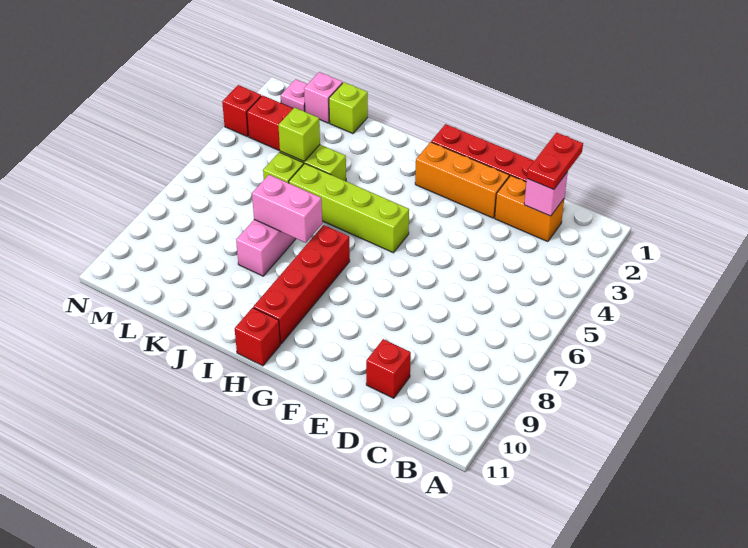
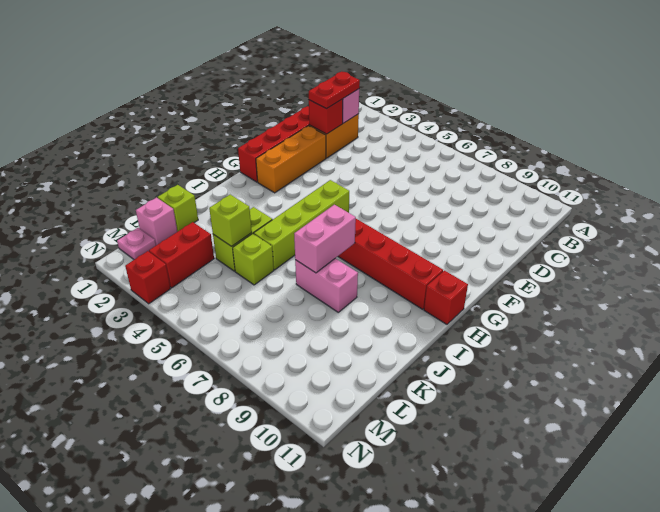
red plate C1:C2 level 3 -> red plate C2:D2 level 3
red brick D10 level 1 -> red brick D2 level 2

